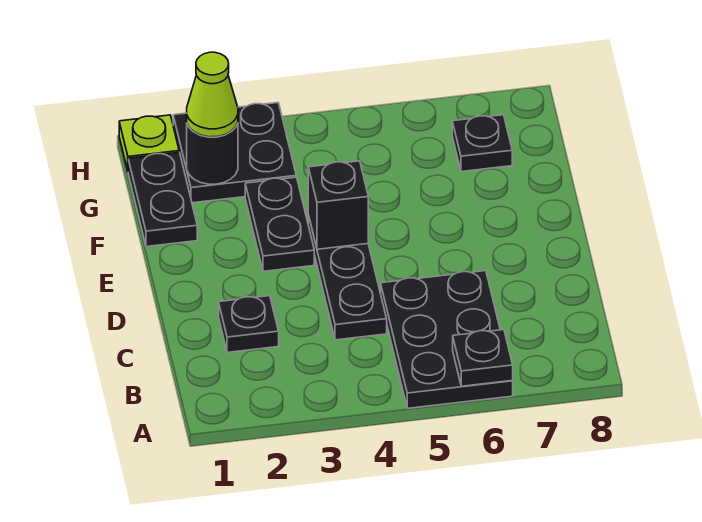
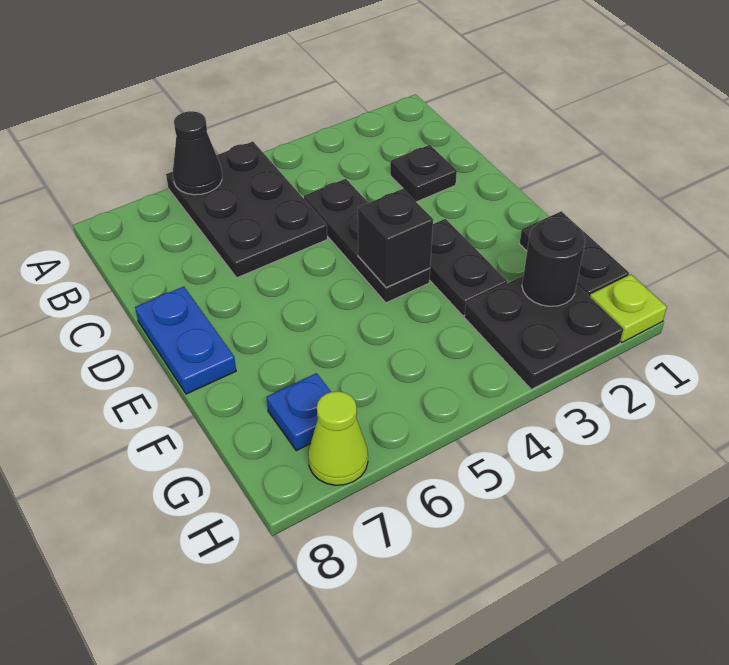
black plate A6 level 2 -> black cone A6 level 2
none -> blue plate D8:E8 level 1
lime cone G2 level 3 -> lime cone H7 level 1
black plate G7 level 1 -> blue plate G7 level 1

